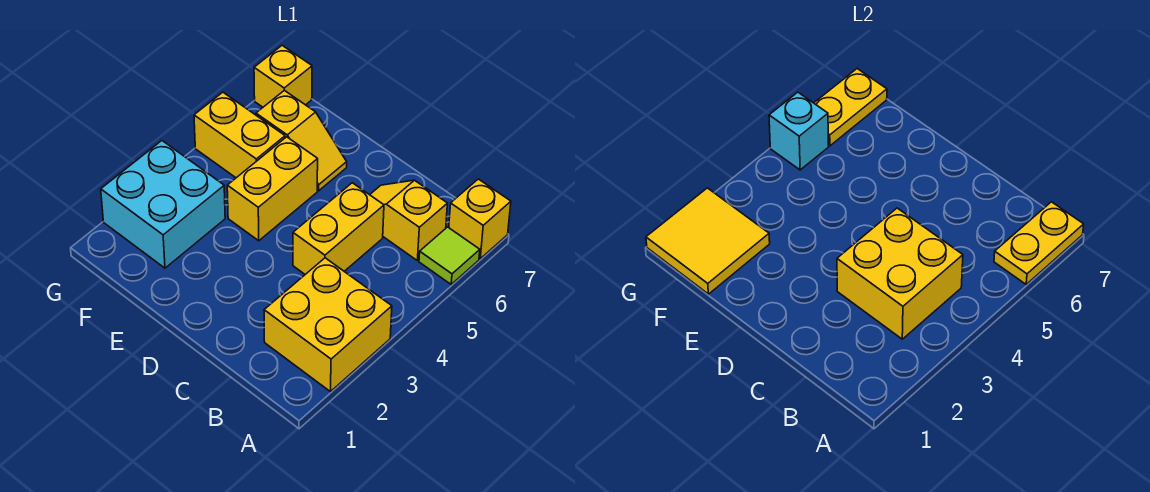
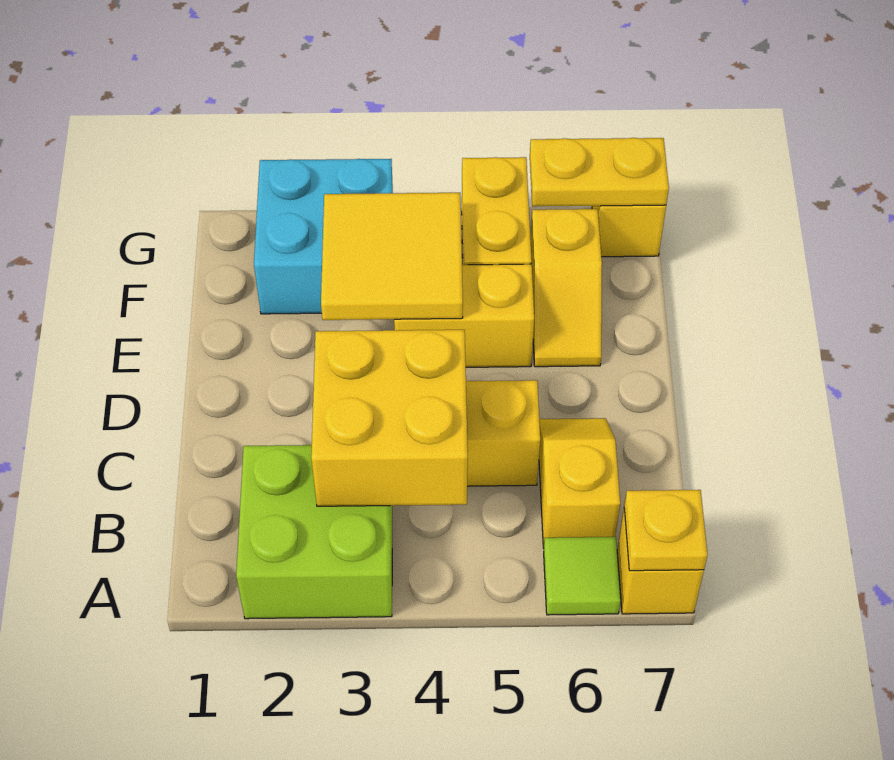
yellow brick A2:B3 level 1 -> lime brick A2:B3 level 1
yellow plate A6:A7 level 2 -> yellow plate A7 level 2
yellow tile F1:G2 level 2 -> yellow tile E3:F4 level 2
cyan brick G5 level 2 -> none

